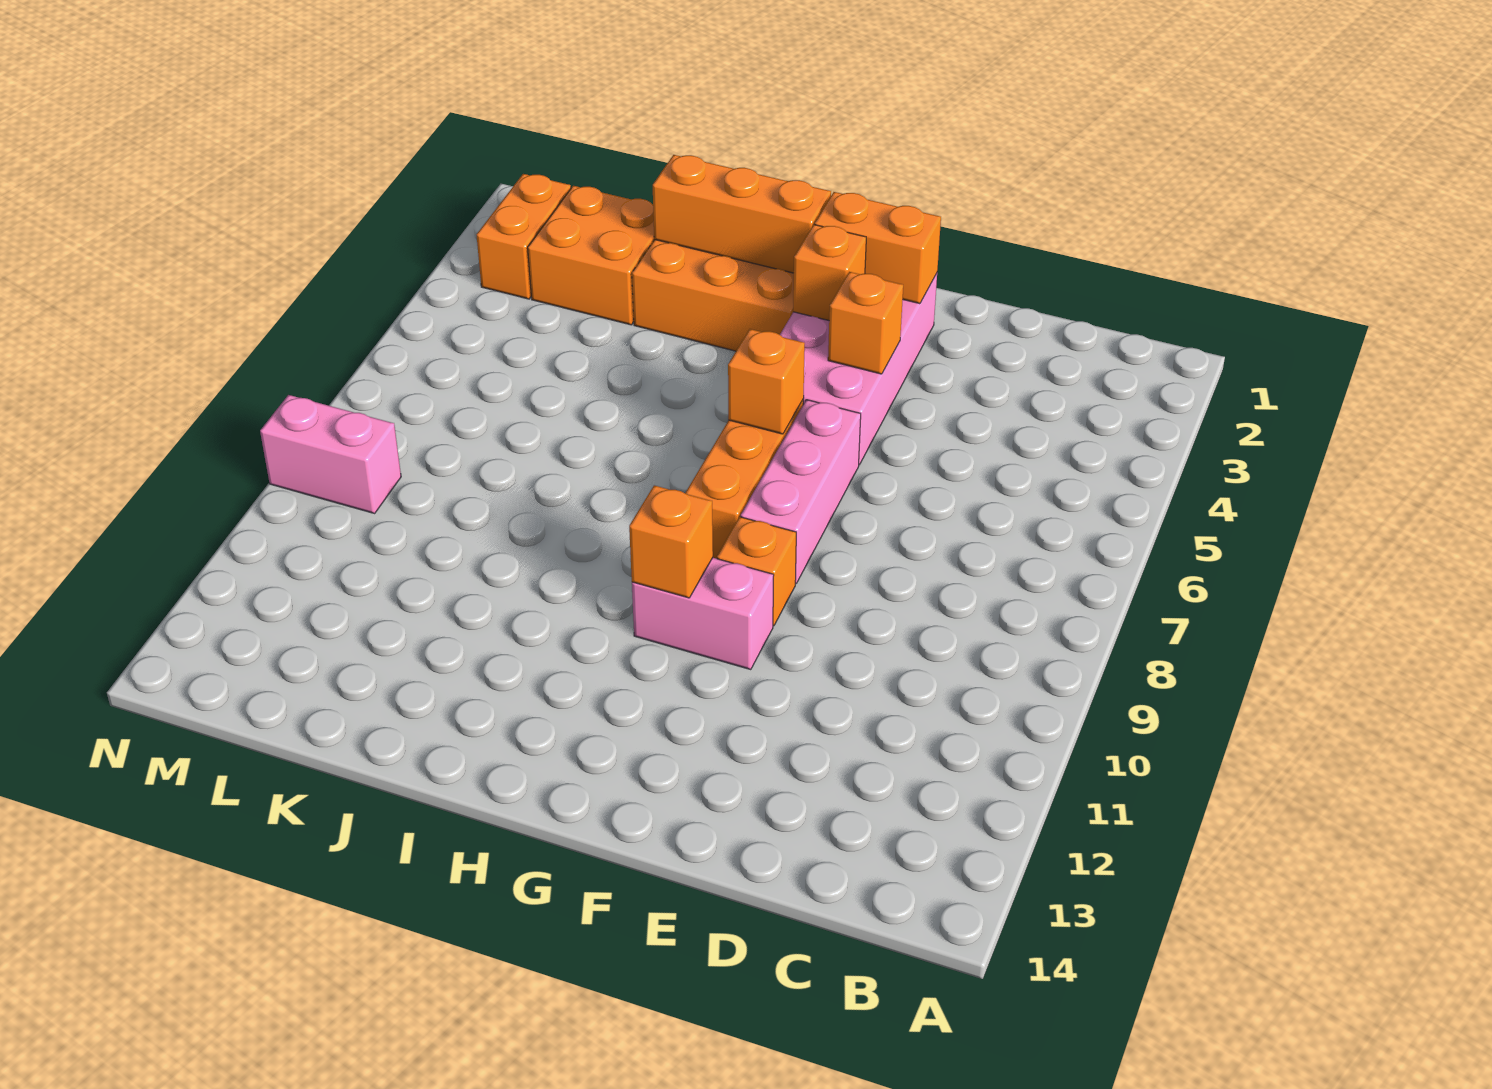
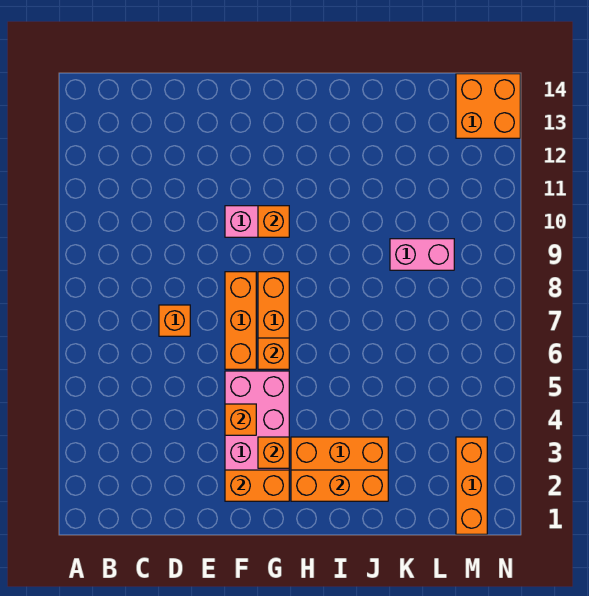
pink brick F6:F8 level 1 -> orange brick F6:F8 level 1
orange brick F9 level 1 -> orange brick D7 level 1
orange brick K2:L3 level 1 -> orange brick M13:N14 level 1
orange brick M2:M3 level 1 -> orange brick M1:M3 level 1
pink brick M9:N9 level 1 -> pink brick K9:L9 level 1

